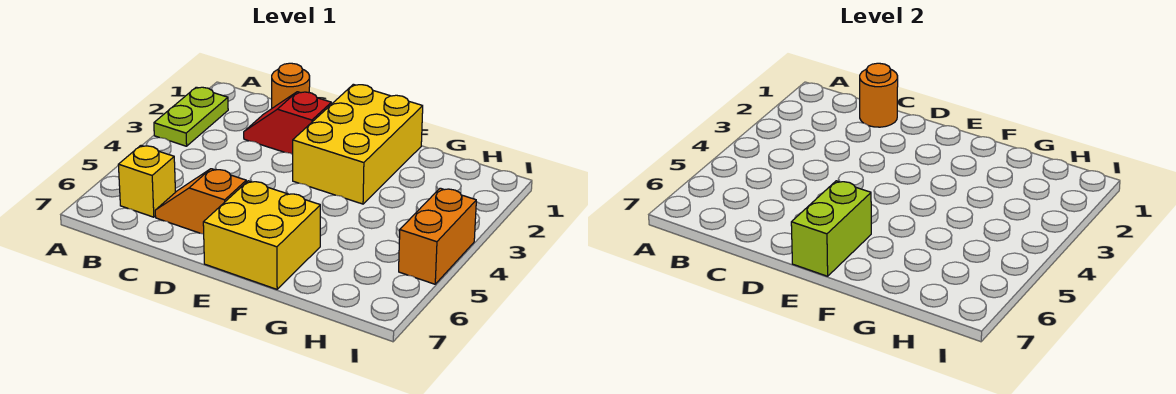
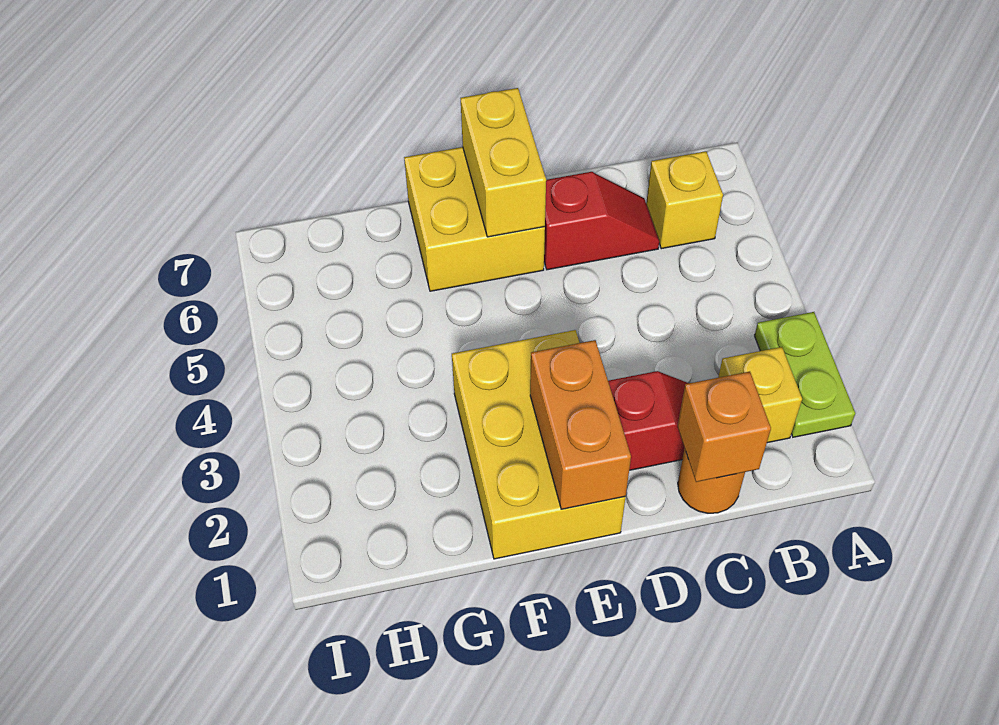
none -> yellow brick B2 level 1
orange round brick C1 level 2 -> orange brick C1 level 2
orange slope C6:D6 level 1 top D -> red slope C6:D6 level 1 top D
lime brick E6:E7 level 2 -> yellow brick E6:E7 level 2
orange brick I4:I5 level 1 -> orange brick E1:E2 level 2

